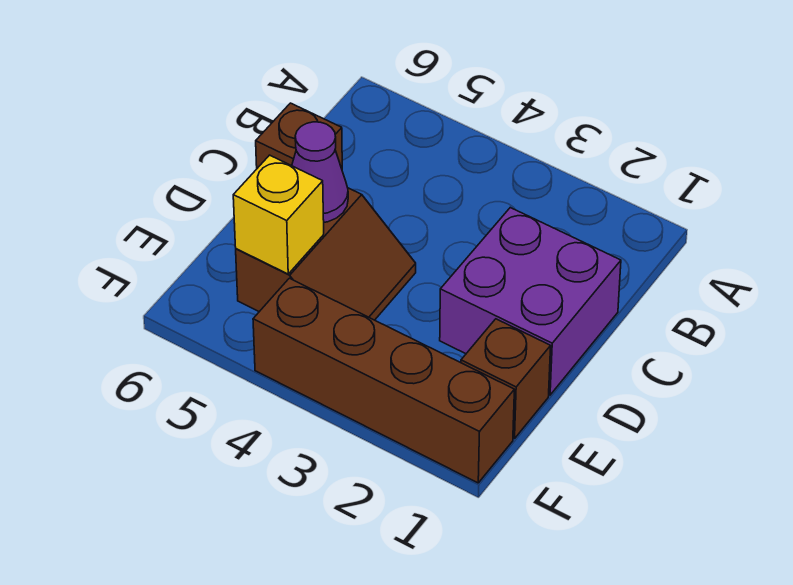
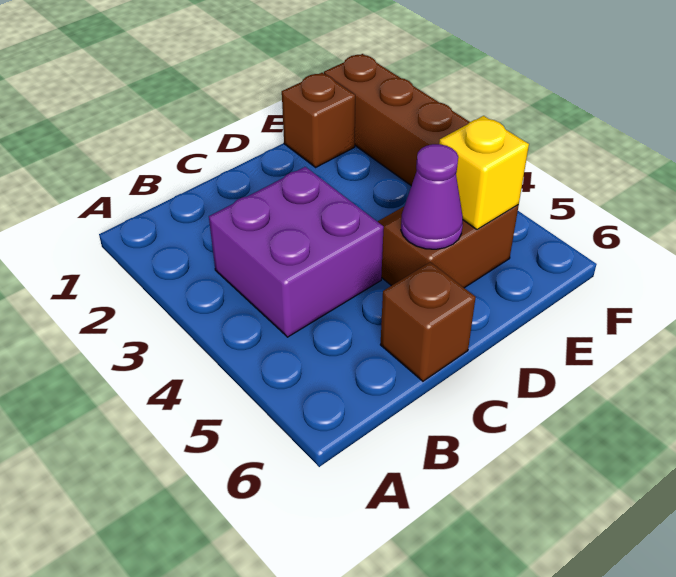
purple brick C1:D2 level 1 -> purple brick B3:C4 level 1

